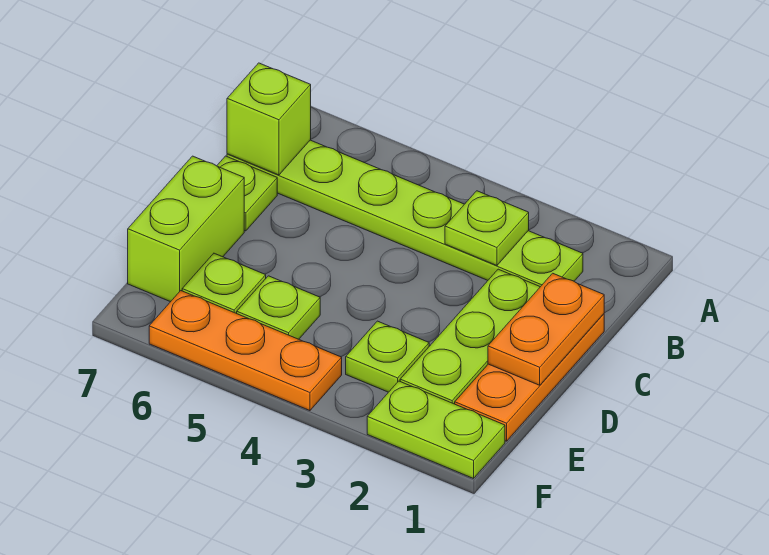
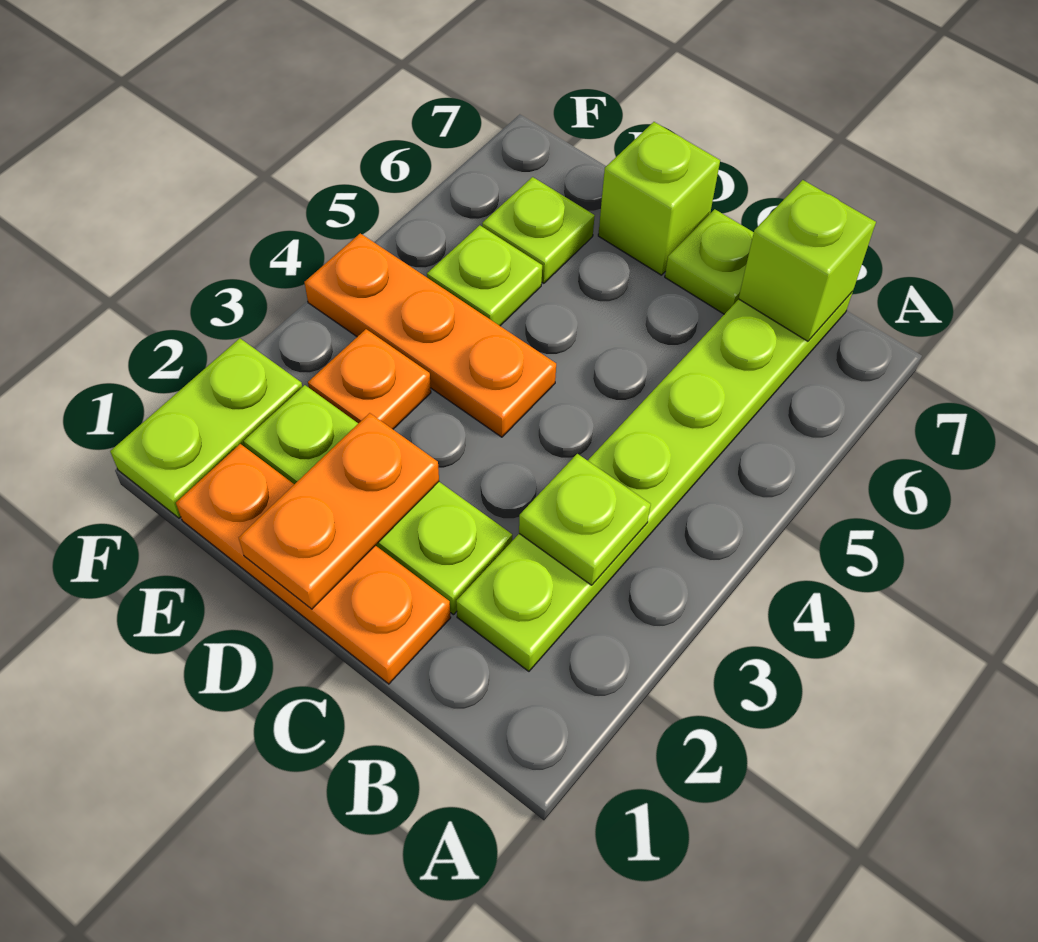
orange plate C1:D1 level 2 -> orange plate D1:D2 level 2
lime brick D7:E7 level 1 -> lime brick D7 level 1
lime plate E3 level 1 -> orange plate E3 level 1
orange plate F4:F6 level 1 -> orange plate D4:F4 level 1

